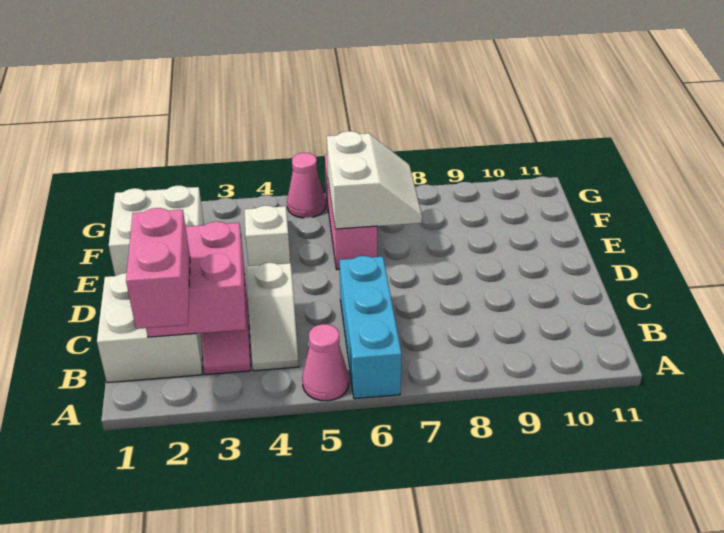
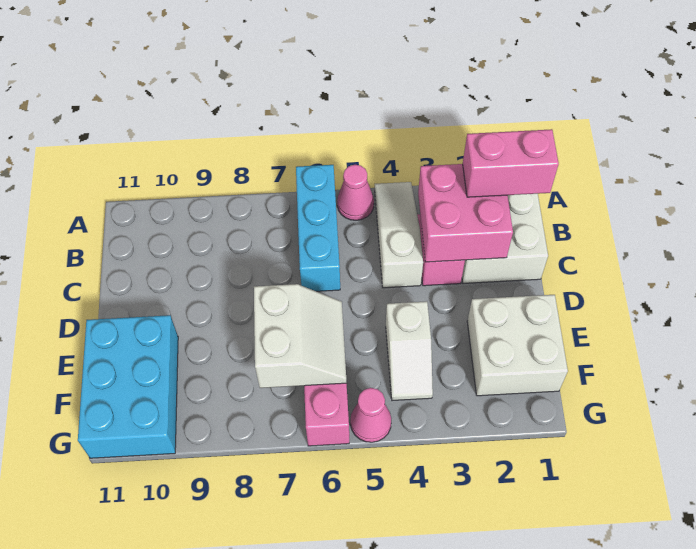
pink brick A2:B2 level 3 -> pink brick B1:B2 level 3
white slope B4:C4 level 1 top C -> white slope A4:C4 level 1 top C
white slope E6:F7 level 2 top 6 -> white slope E6:F7 level 2 top 7
none -> cyan brick E10:G11 level 1

